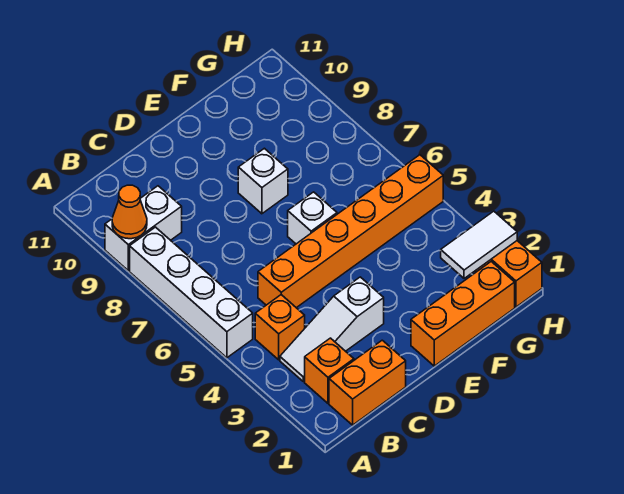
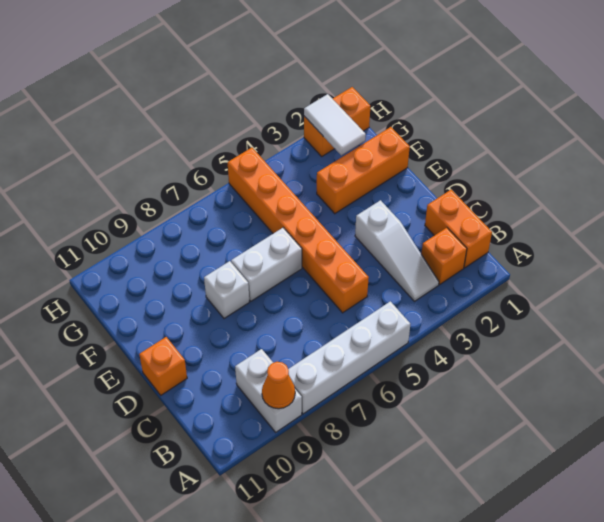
orange brick B4 level 1 -> orange brick D11 level 1
orange brick E1:G1 level 1 -> orange brick F1:F3 level 1
white brick E6 level 1 -> white brick E6:E7 level 1

